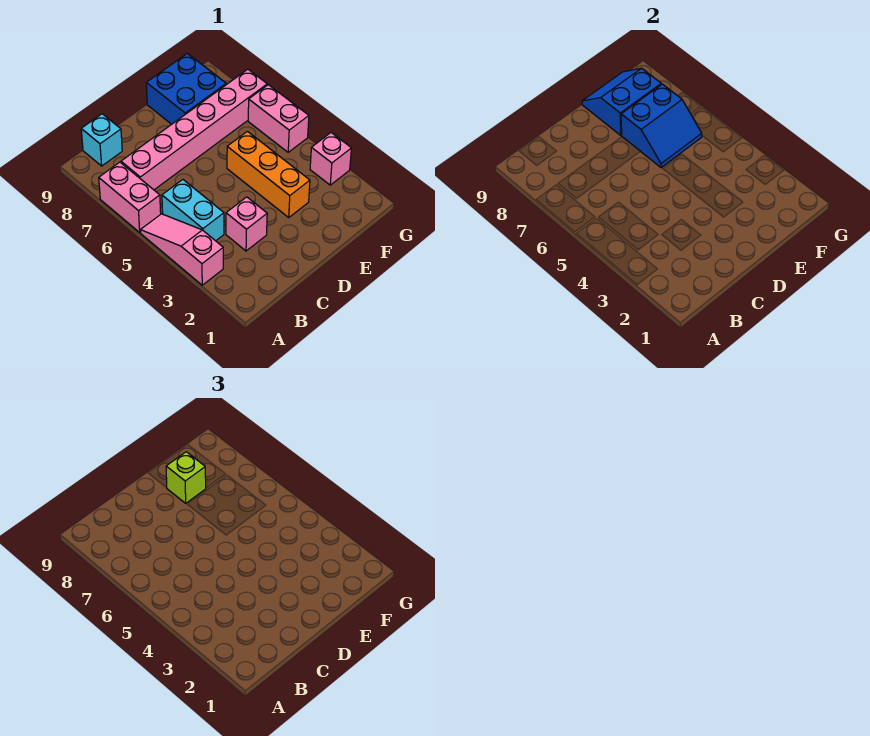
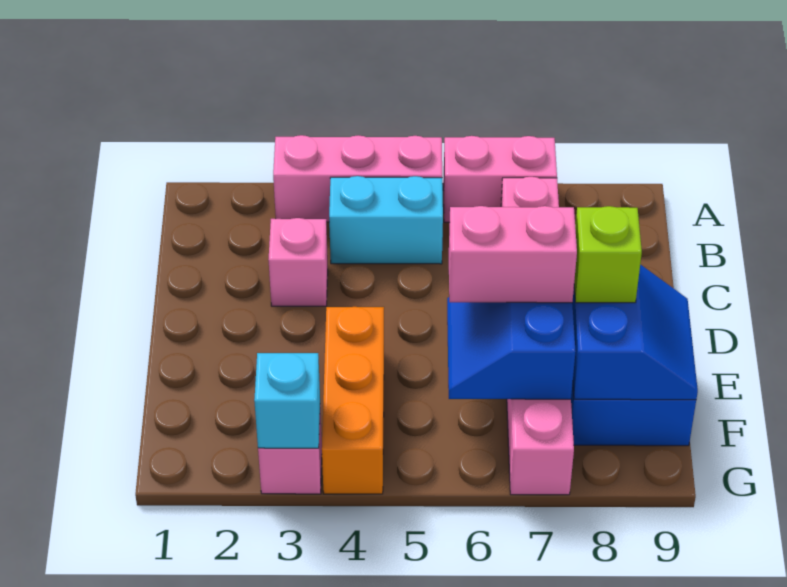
pink slope A3:A5 level 1 top 3 -> pink brick A3:A5 level 1
cyan brick B9 level 1 -> cyan brick G3 level 2
orange brick E3:E5 level 1 -> orange brick E4:G4 level 1
pink brick G5:G6 level 1 -> pink brick E6:E7 level 3

